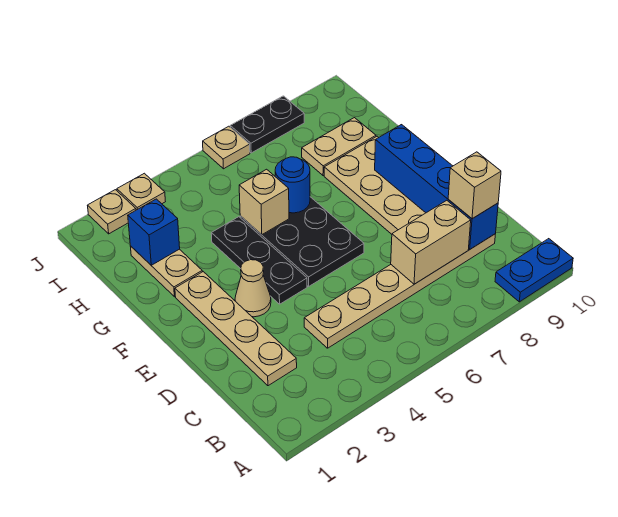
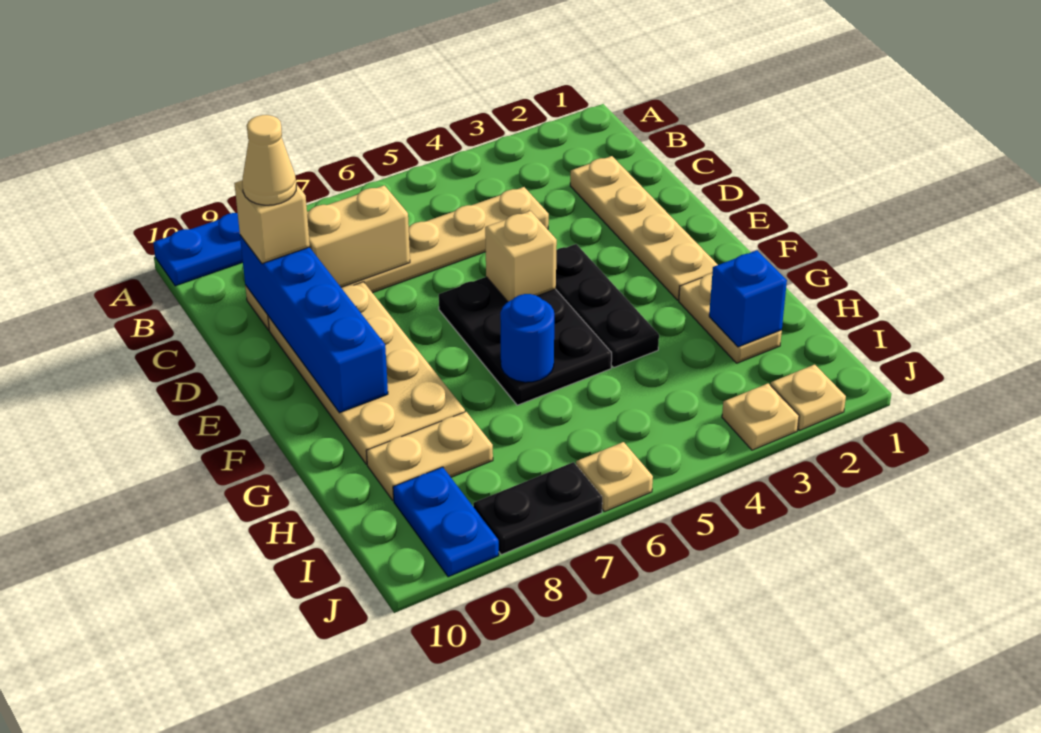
tan cone E3 level 1 -> tan cone C9 level 4
tan brick G5 level 2 -> tan brick E5 level 2
none -> blue plate I9:J9 level 1

